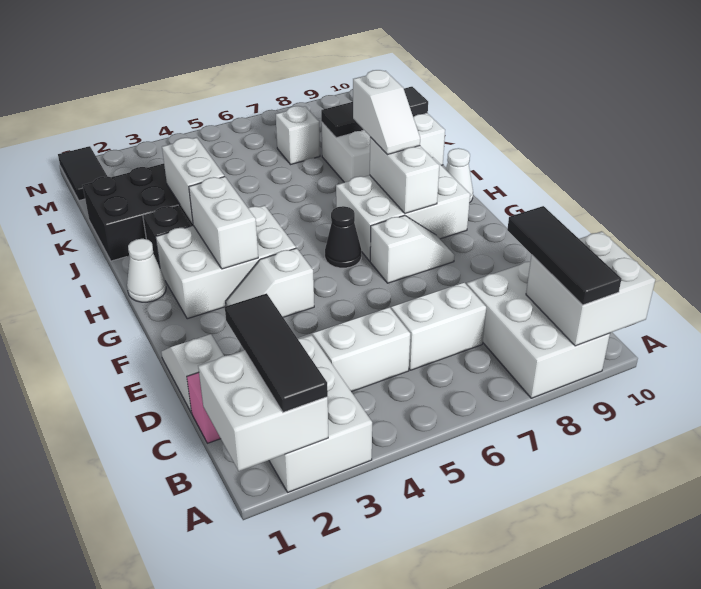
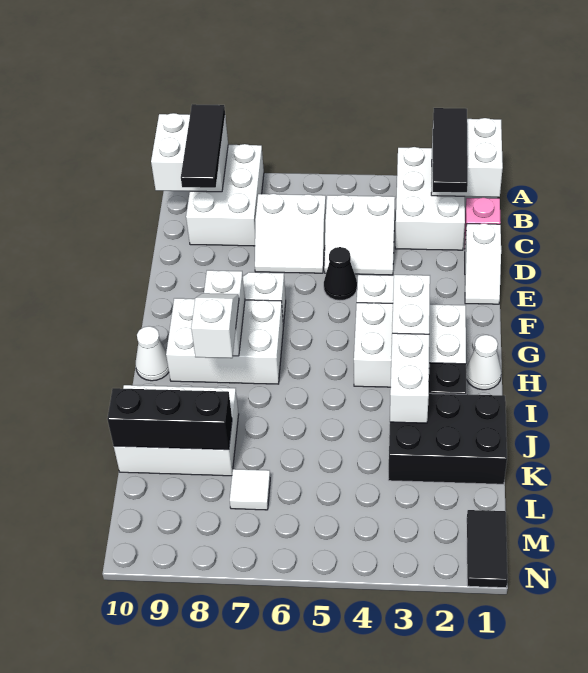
black cone G6 level 1 -> black cone E5 level 1
black tile K8:K10 level 2 -> black brick K8:K10 level 2
white brick L7 level 1 -> white tile L7 level 1

